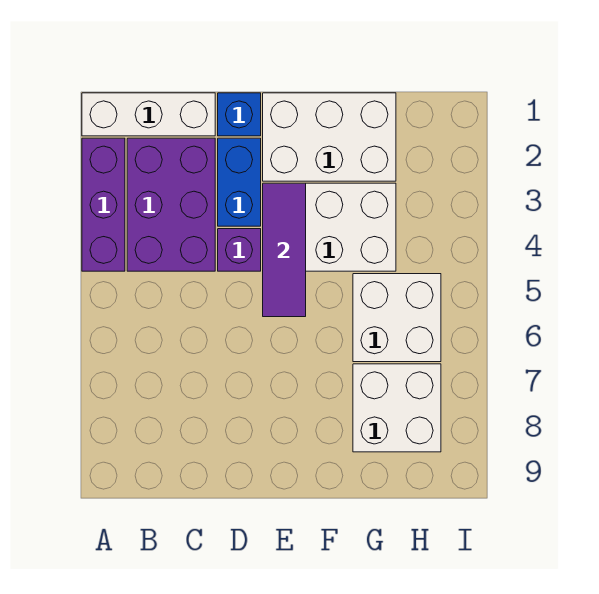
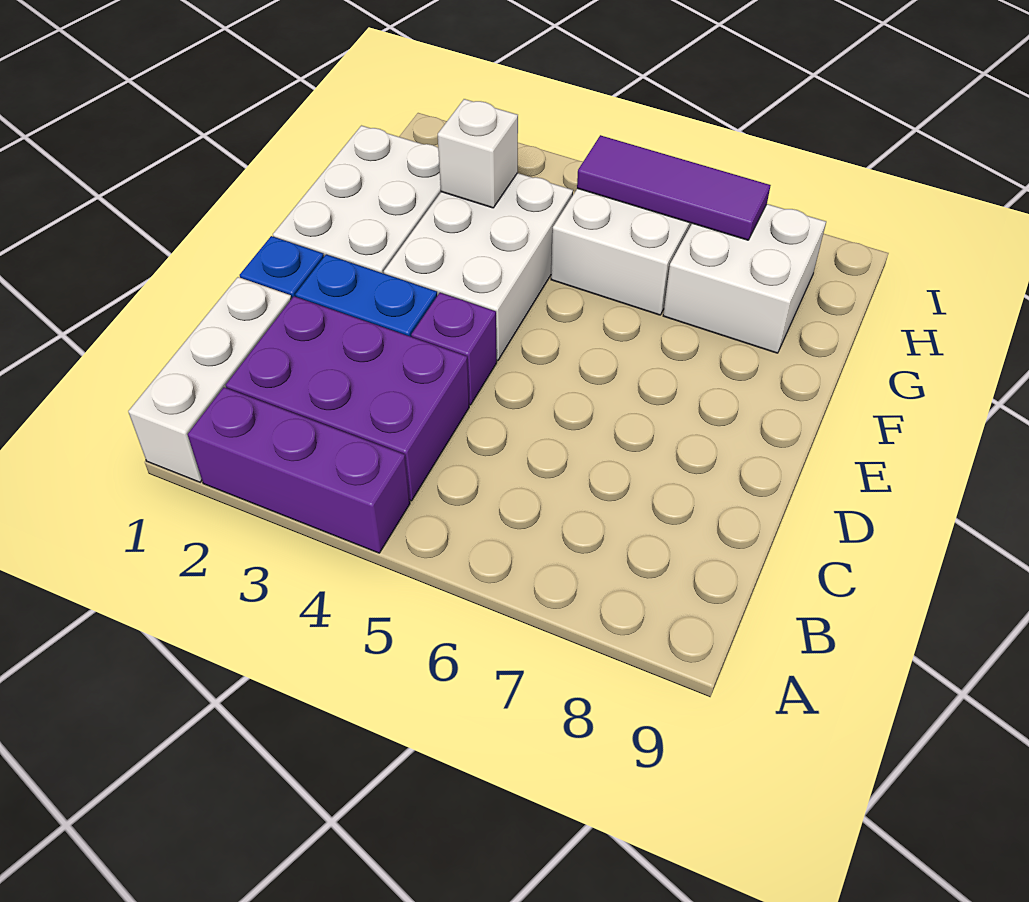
purple tile E3:E5 level 2 -> purple tile H5:H7 level 2
none -> white brick G3 level 2

